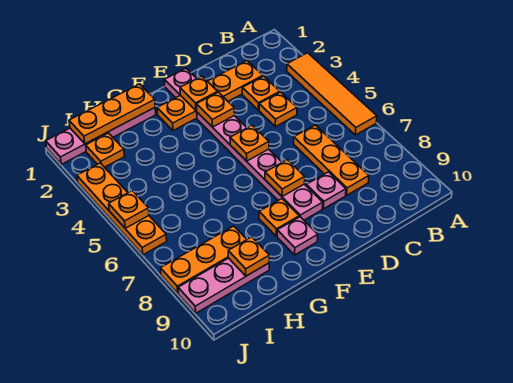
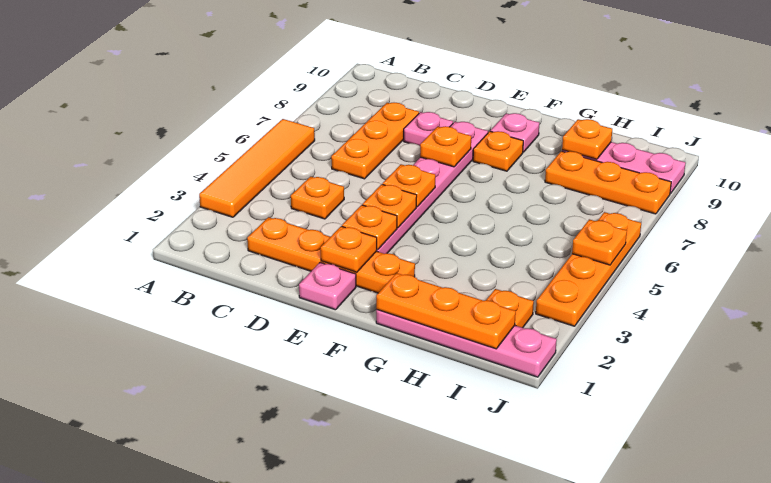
orange plate C3 level 1 -> orange plate E4 level 2

